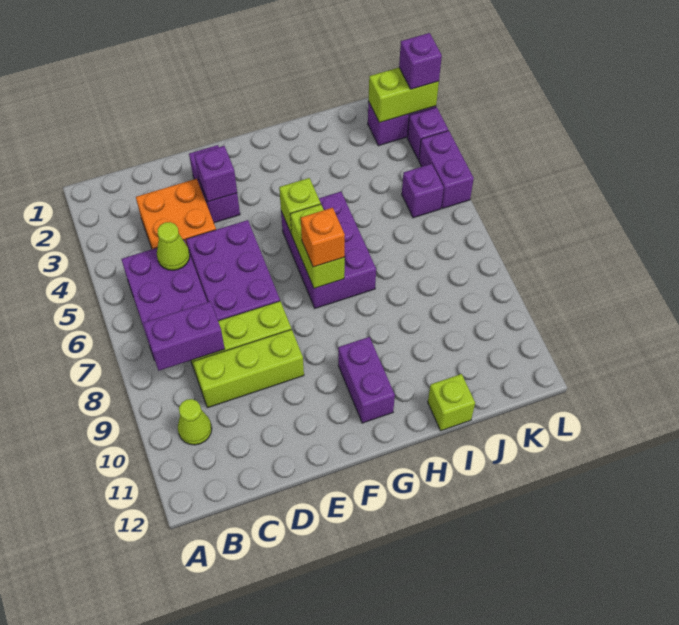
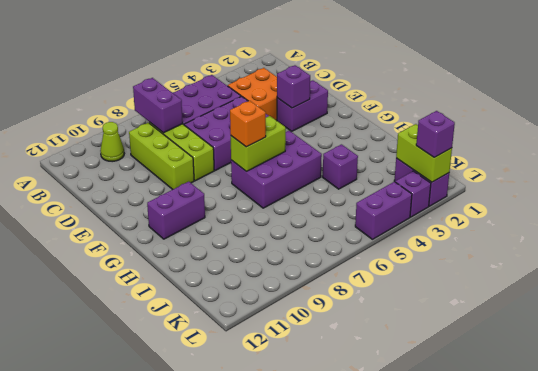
lime cone C5 level 2 -> none
lime brick G5 level 2 -> none
lime brick I12 level 1 -> none
purple brick K5 level 1 -> purple brick I4 level 1

